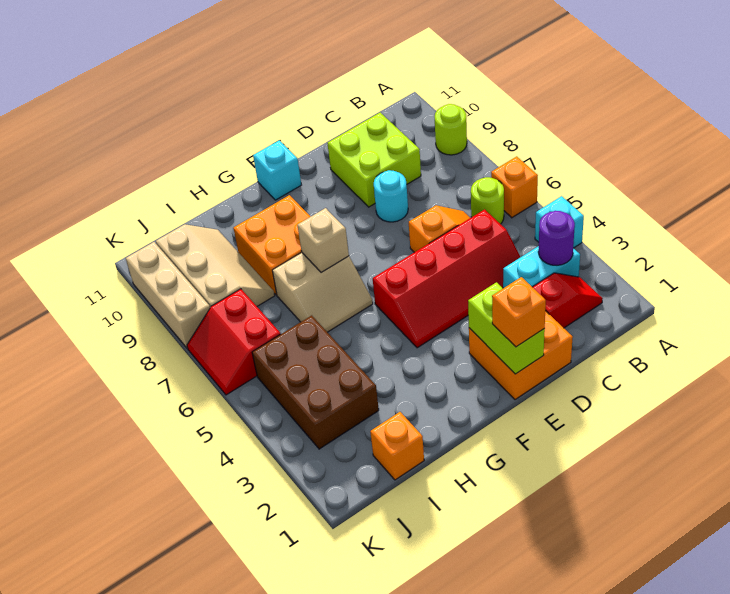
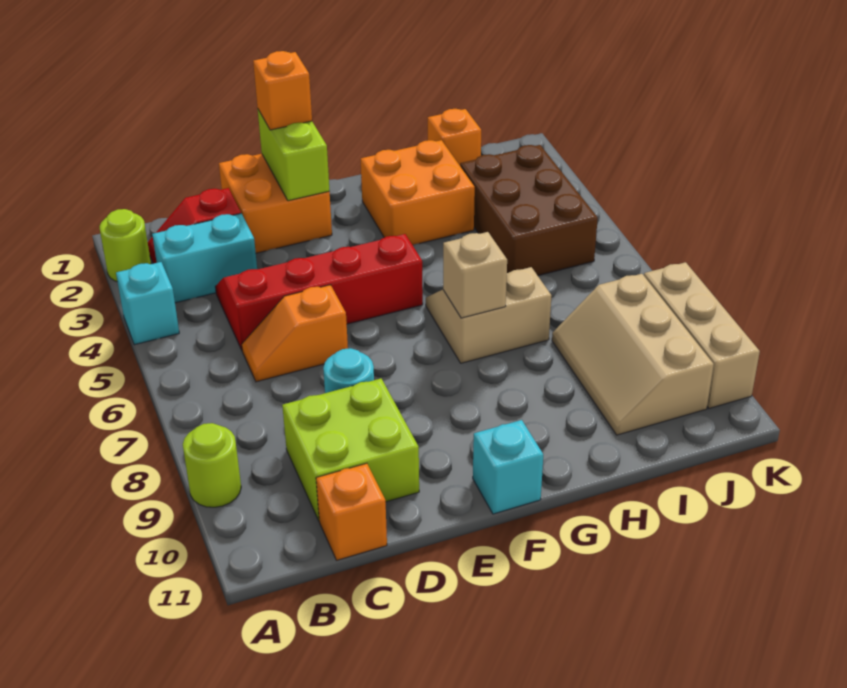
orange brick A6 level 1 -> orange brick C11 level 1
purple round brick B3 level 2 -> none
lime round brick B6 level 1 -> lime round brick A2 level 1
orange brick G8:H9 level 1 -> orange brick G2:H3 level 1
red slope J6:K7 level 1 top J -> none

